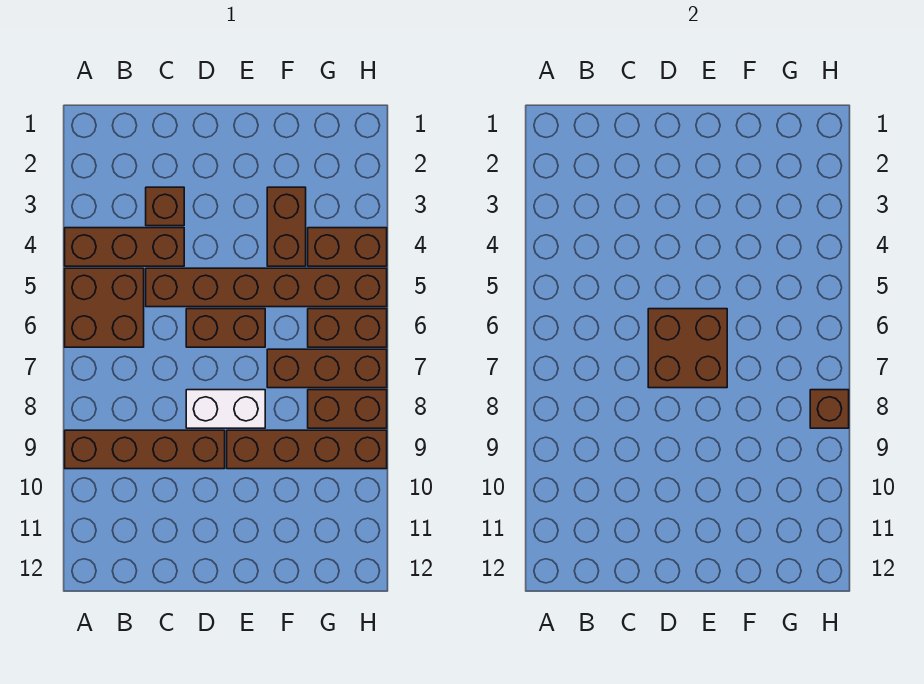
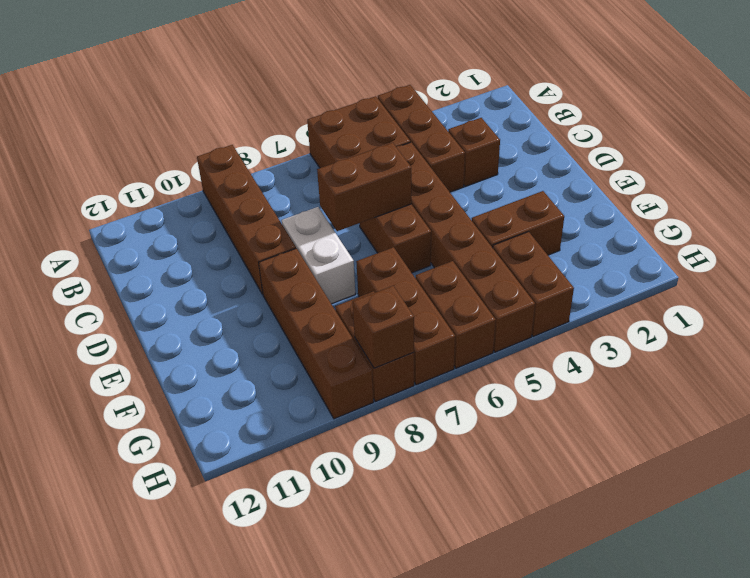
brown brick D6:E7 level 2 -> brown brick D6:D7 level 2

